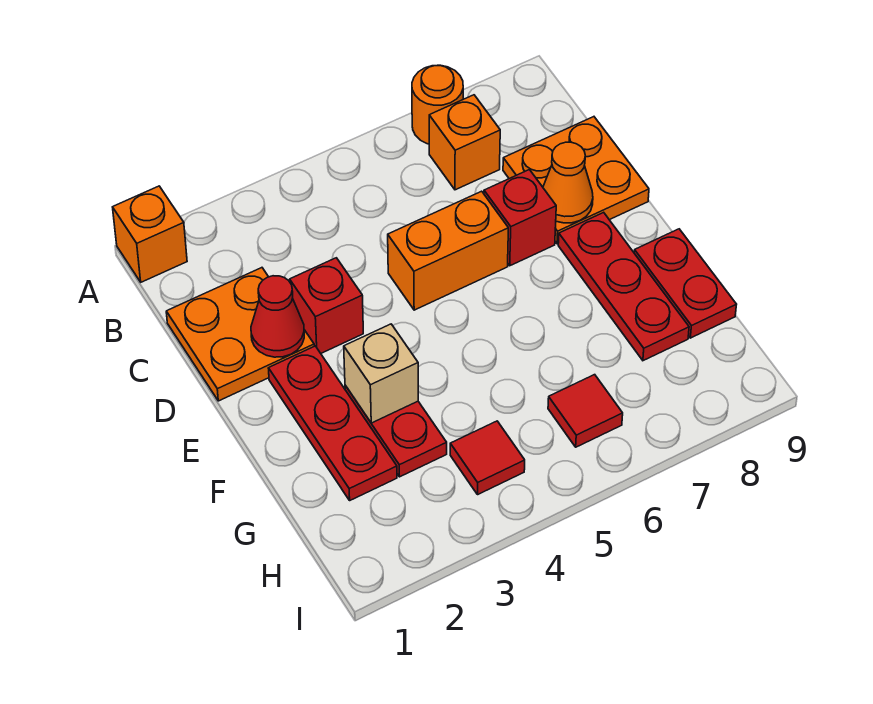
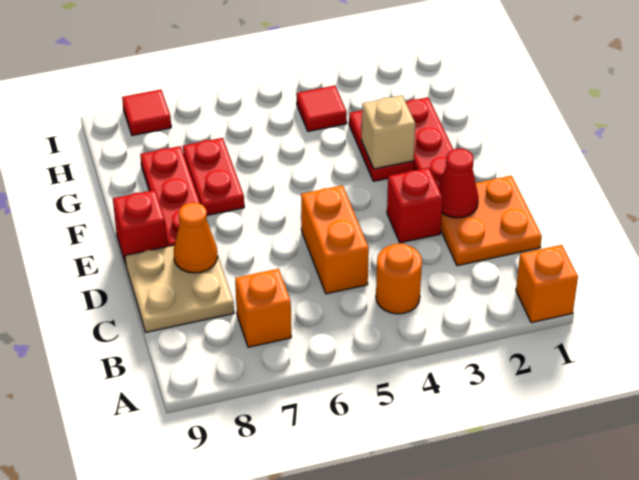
orange round brick A7 level 1 -> orange round brick B4 level 1
orange plate C8:D9 level 1 -> tan plate C8:D9 level 1
orange brick D5:D6 level 1 -> orange brick C5:D5 level 1
red brick D7 level 1 -> red brick E9 level 1
red plate F9:G9 level 1 -> red plate F7:G7 level 1
red tile H6 level 1 -> red tile I8 level 1

